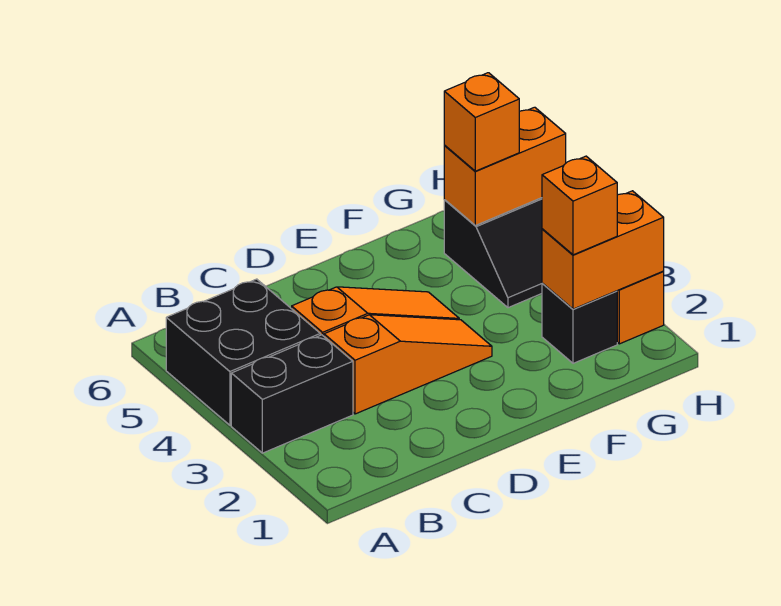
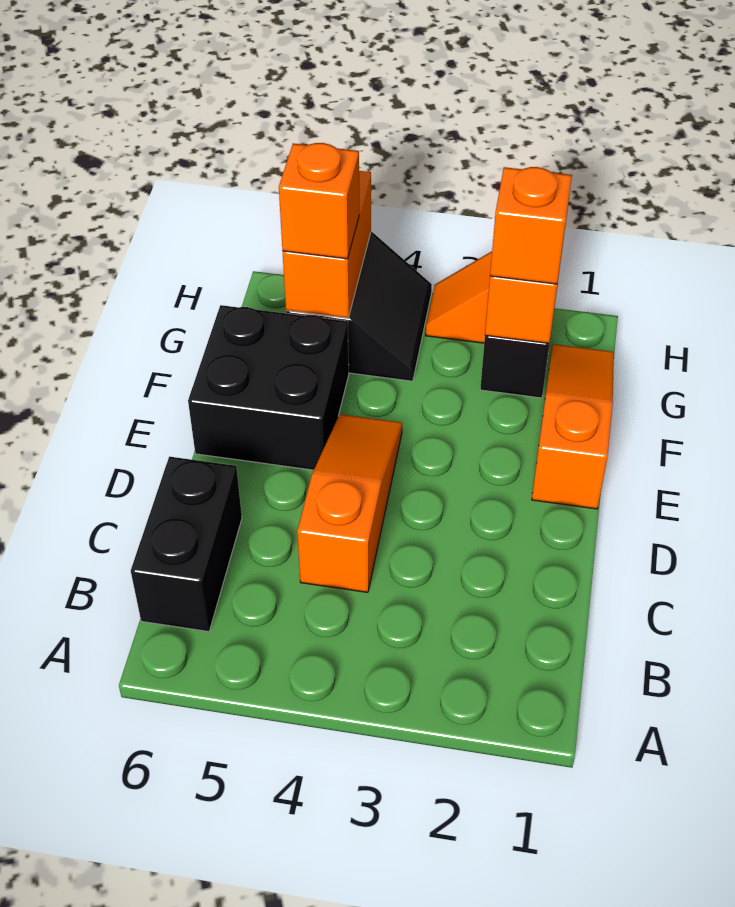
black brick A3:B3 level 1 -> black brick B6:C6 level 1
black brick A4:B5 level 1 -> black brick E5:F6 level 1
orange slope C3:E3 level 1 top C -> orange slope E1:G1 level 1 top E

